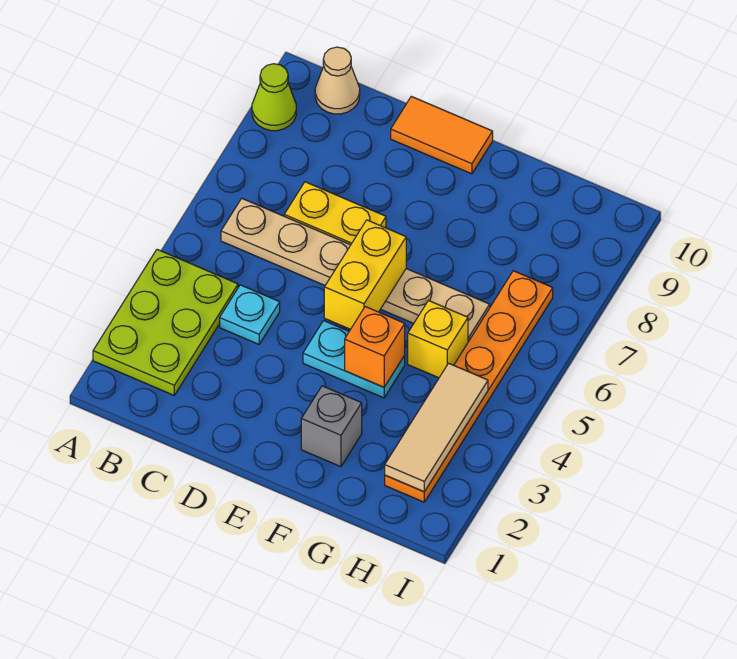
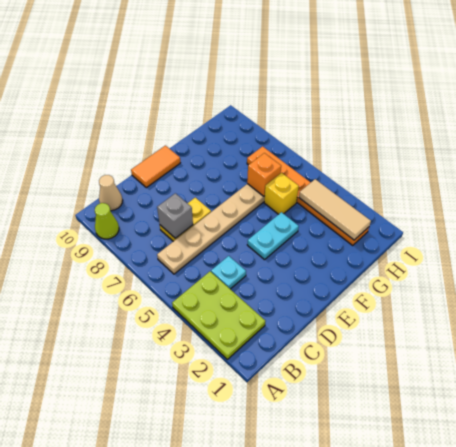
yellow brick E5:E6 level 2 -> none
grey brick F2 level 1 -> grey brick C7 level 2
orange brick F4 level 2 -> orange brick G6 level 2

